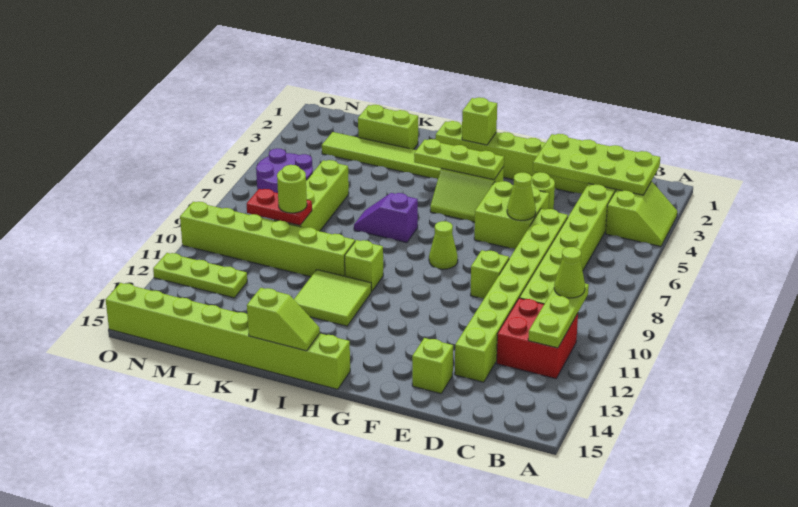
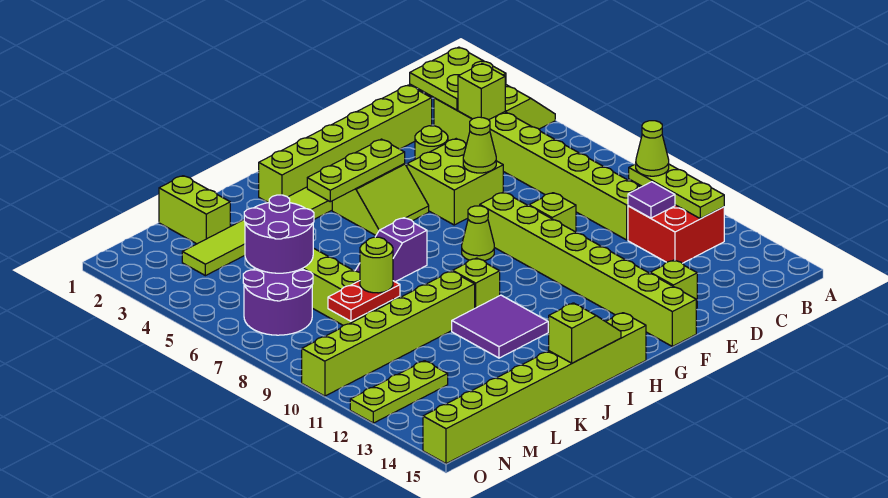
lime plate B2:E3 level 2 -> lime plate B2:C3 level 2
none -> purple tile C11 level 2
lime brick D6:D13 level 1 -> lime brick F8:F15 level 1
lime brick H2 level 2 -> lime brick C4 level 2
lime tile I11:J12 level 1 -> purple tile I11:J12 level 1
lime brick K2:L2 level 1 -> lime brick L1:L2 level 1
none -> purple round brick L5:M6 level 2

